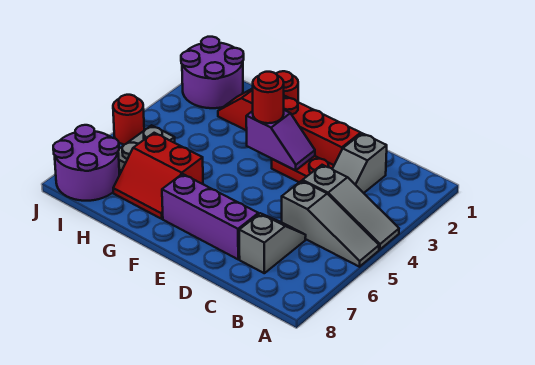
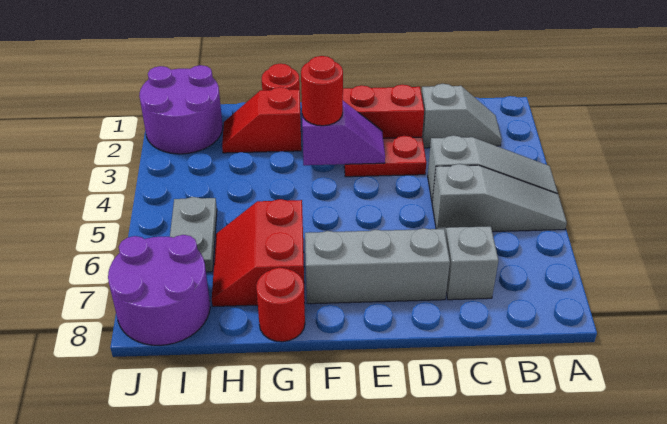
grey slope C2:C3 level 1 top 2 -> grey slope B2:C2 level 1 top C
purple brick D7:F7 level 1 -> grey brick D7:F7 level 1
red slope G6:H7 level 1 top 6 -> red slope G6:H7 level 1 top G
red round brick J5 level 1 -> red round brick G8 level 1

